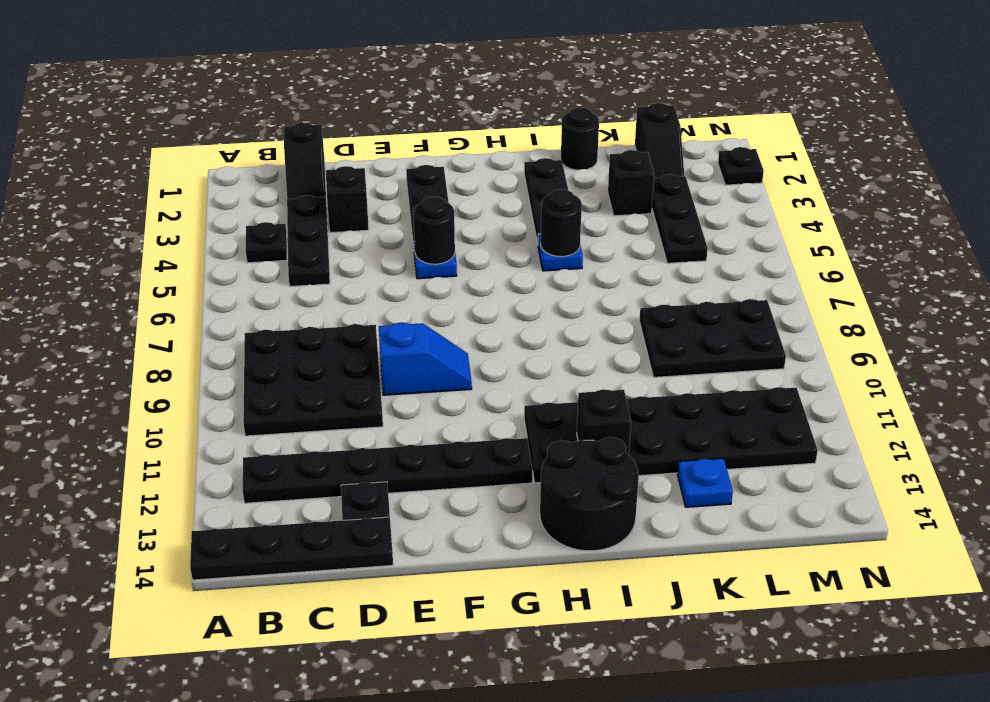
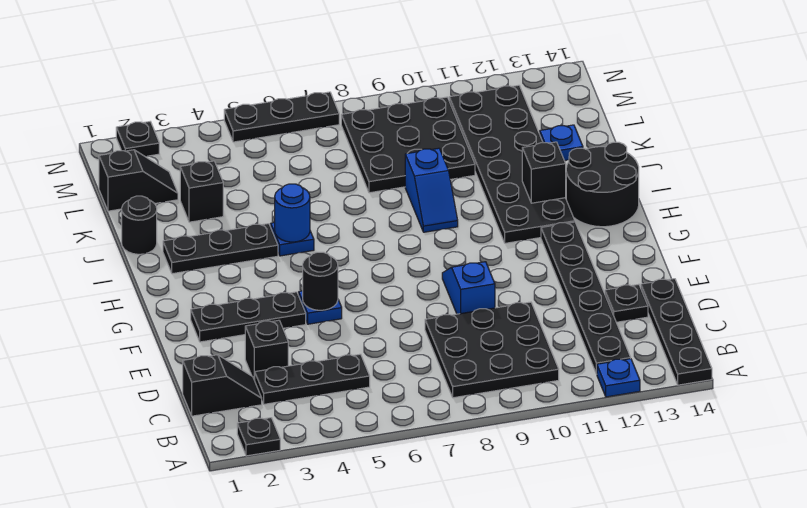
none -> blue plate A12 level 1
black plate B4 level 1 -> black plate A2 level 1
black round brick I5 level 2 -> blue round brick I5 level 2
none -> blue slope I9:J9 level 1 top J
black plate K8:M9 level 1 -> black plate K8:M10 level 1
black plate L3:L5 level 1 -> black plate N5:N7 level 1

